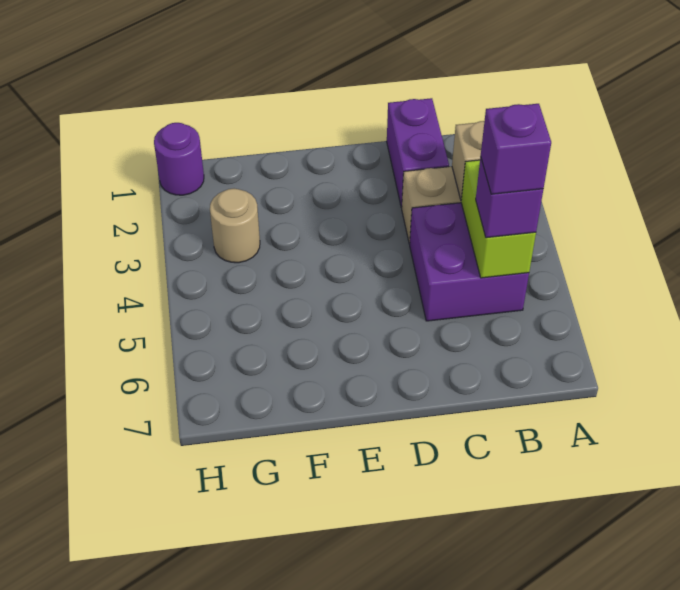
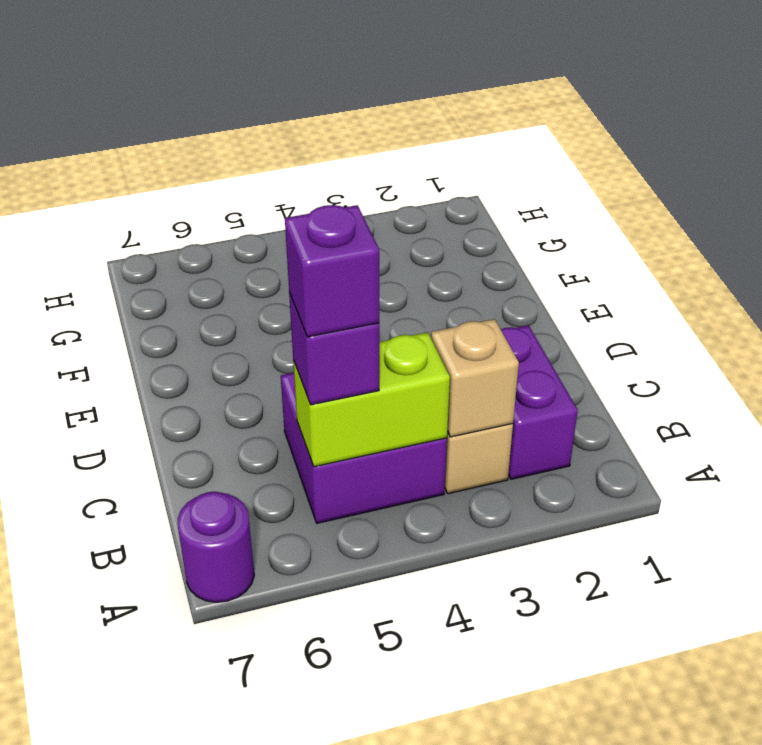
purple brick C1:C2 level 1 -> purple brick B2:C2 level 1
tan round brick G3 level 1 -> none
purple round brick H1 level 1 -> purple round brick A7 level 1

